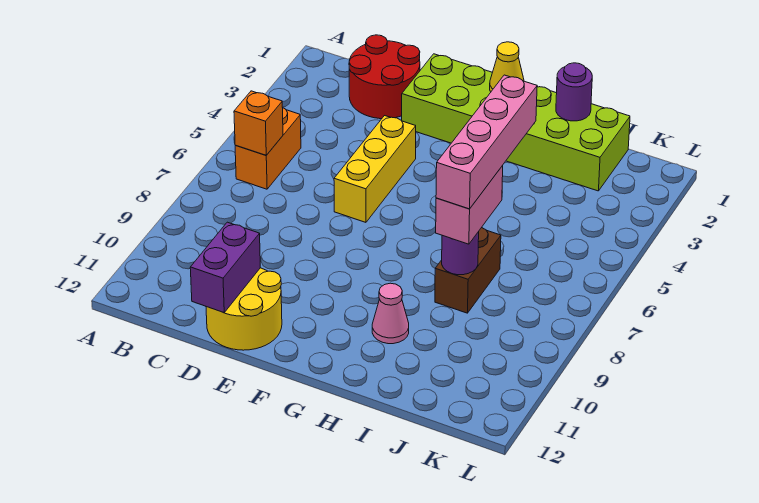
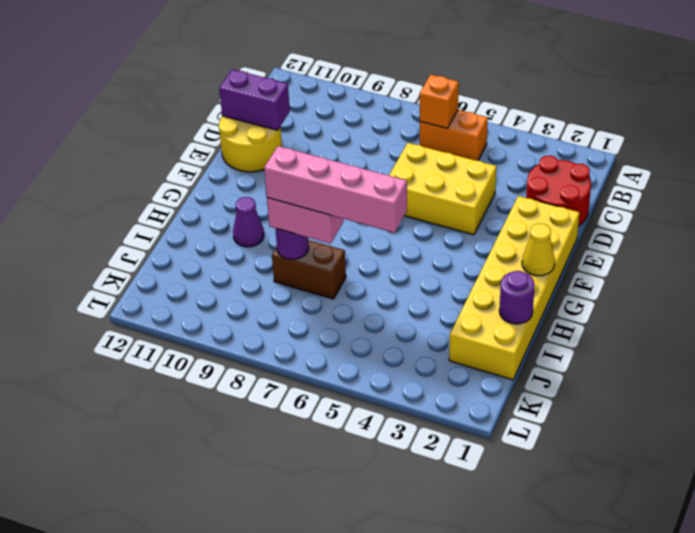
lime brick E1:J2 level 1 -> yellow brick E1:J2 level 1
yellow brick E4:E6 level 1 -> yellow brick D4:E6 level 1
pink cone H10 level 1 -> purple cone H10 level 1

